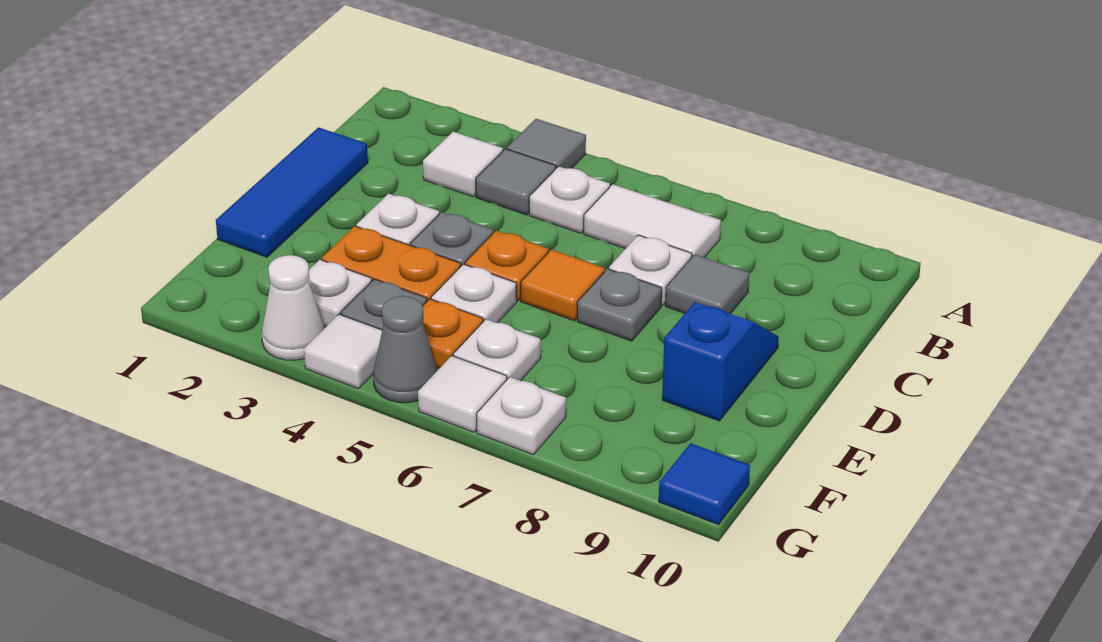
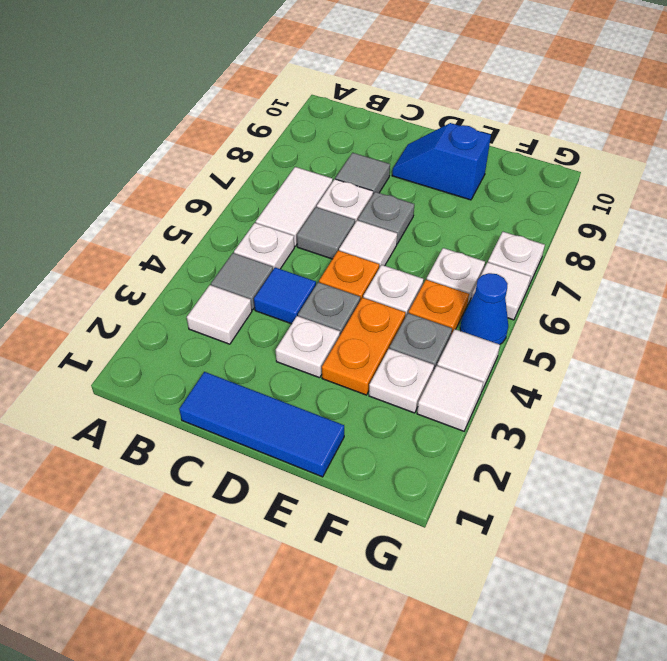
grey tile A4 level 1 -> grey tile C6 level 1
orange tile D6 level 1 -> white tile D6 level 1
white cone G3 level 1 -> white tile G3 level 1
grey cone G5 level 1 -> blue cone G5 level 1
blue tile G10 level 1 -> blue tile C4 level 1

